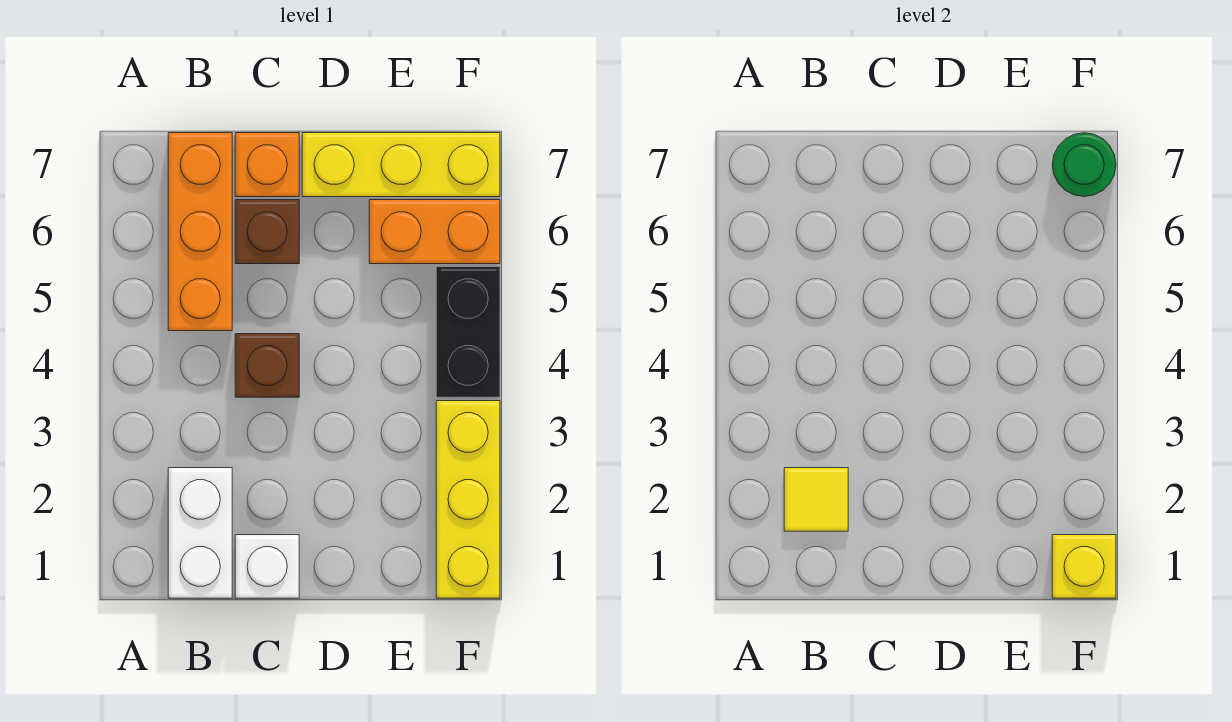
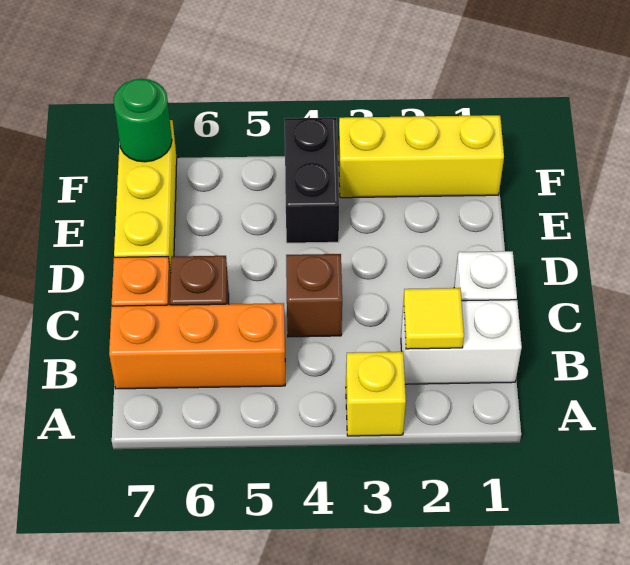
orange brick E6:F6 level 1 -> none
yellow brick F1 level 2 -> yellow brick A3 level 1
black brick F4:F5 level 1 -> black brick E4:F4 level 1

